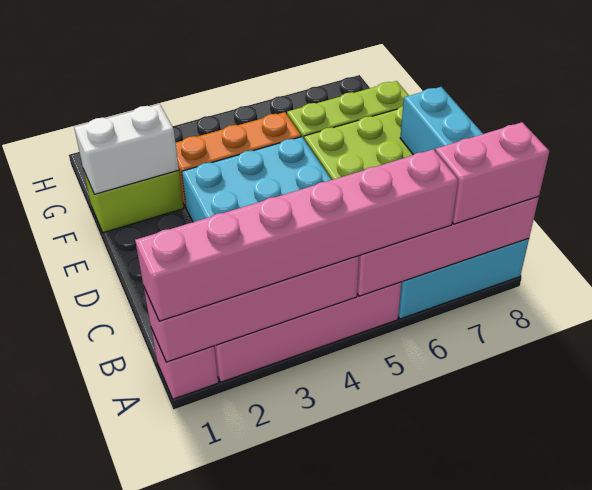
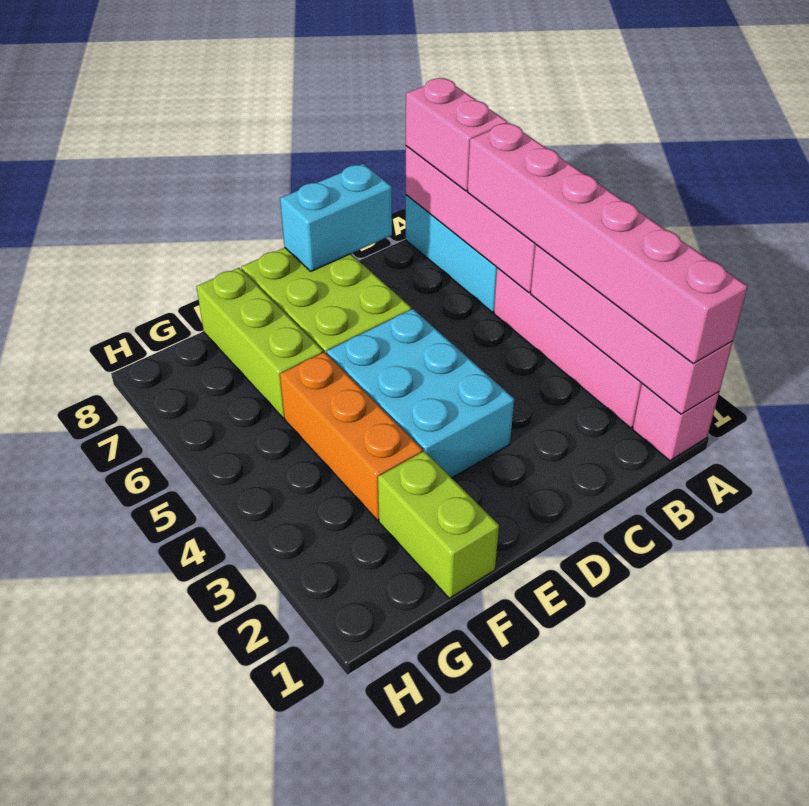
white brick F1:F2 level 2 -> none

